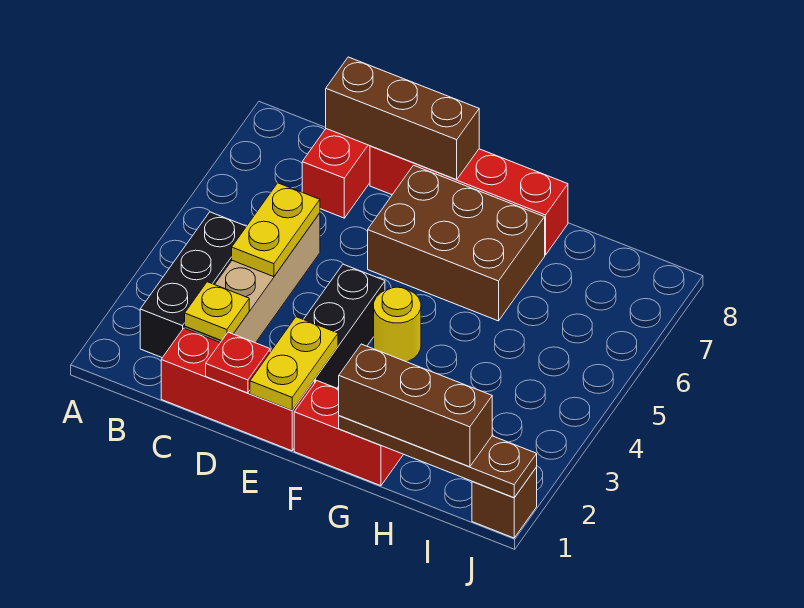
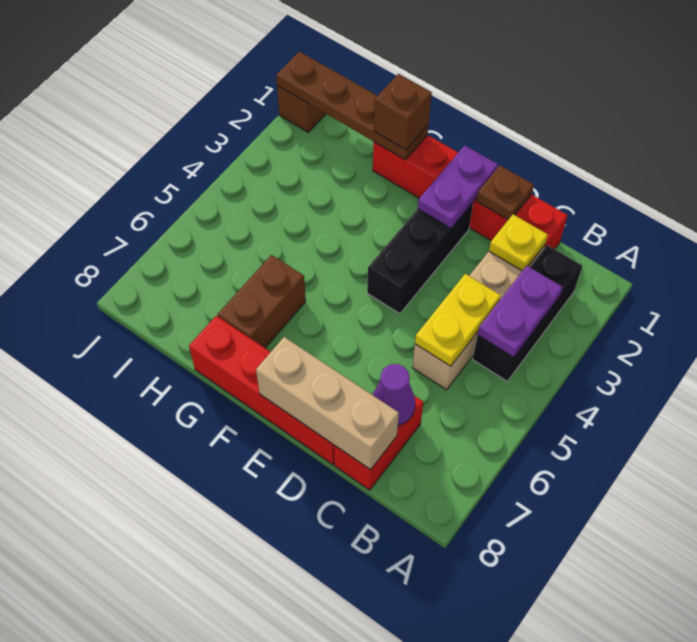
none -> purple plate B3:B4 level 2
none -> purple cone C7 level 2
brown brick C8:E8 level 2 -> tan brick C8:E8 level 2
red plate D1 level 2 -> brown plate D1 level 2
yellow plate E1:E2 level 2 -> purple plate E1:E2 level 2
brown brick E6:G7 level 1 -> brown brick G6:G7 level 1
yellow round brick F4 level 1 -> none
brown brick G1:I1 level 3 -> brown brick G1 level 3

